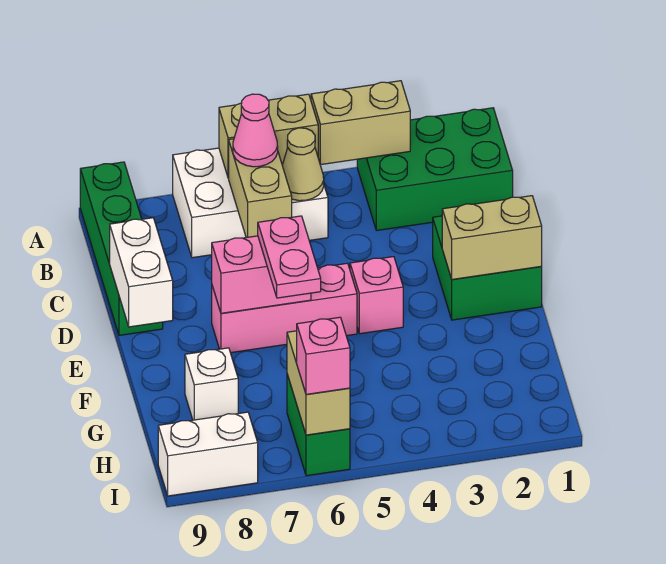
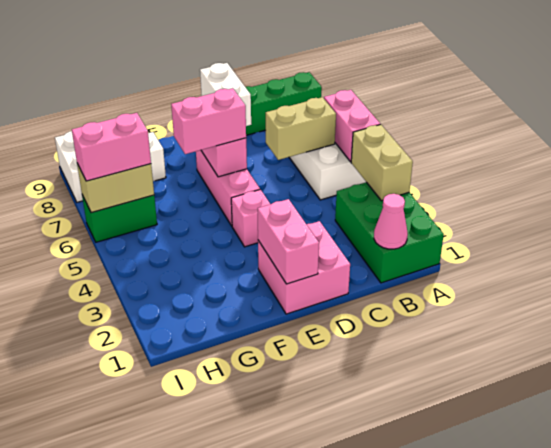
tan brick A5:A6 level 2 -> pink brick A5:A6 level 2
tan cone B5 level 2 -> none
pink cone B6 level 3 -> pink cone B1 level 2
green brick D1:E2 level 1 -> pink brick D1:E2 level 1
white brick D9:E9 level 2 -> white brick D8:D9 level 2
tan brick E1:E2 level 2 -> pink brick E1:E2 level 2
pink plate E6:F6 level 3 -> pink brick E6:F6 level 3
pink brick I6 level 3 -> pink brick H6:I6 level 3

